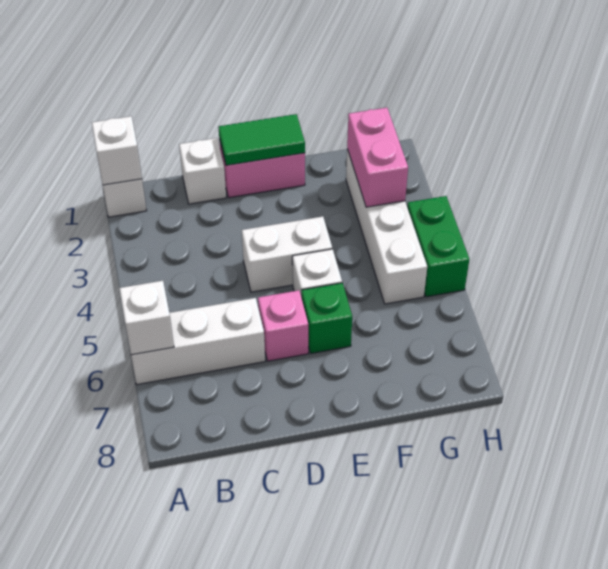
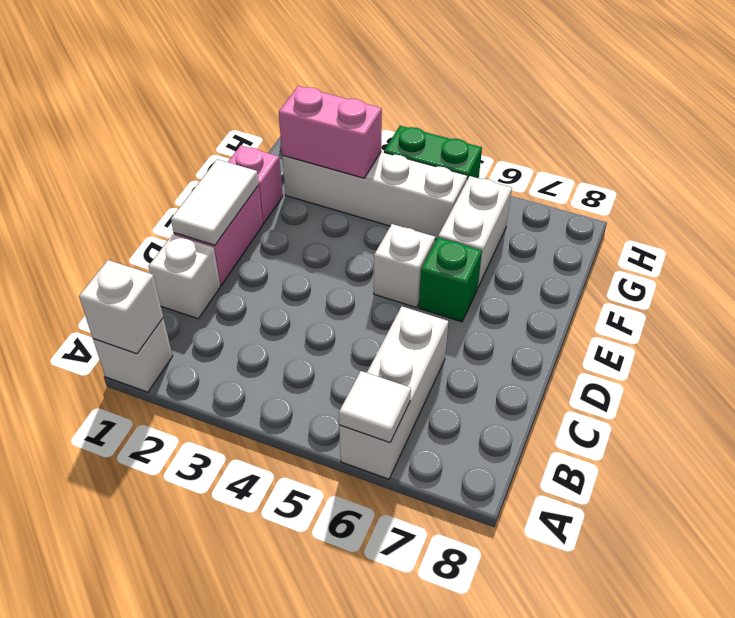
white brick A6 level 2 -> white tile A6 level 2
green tile D1:E1 level 2 -> white tile D1:E1 level 2
white brick D4:E4 level 1 -> white brick F6:G6 level 1
pink brick D6 level 1 -> pink brick F1 level 1

